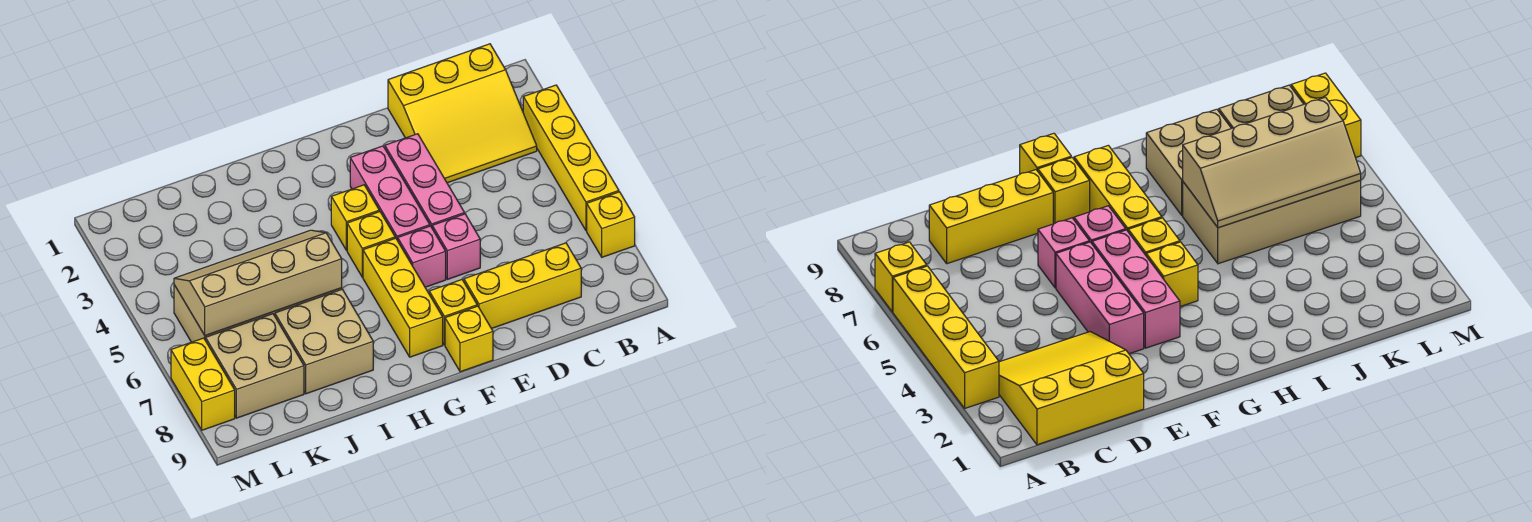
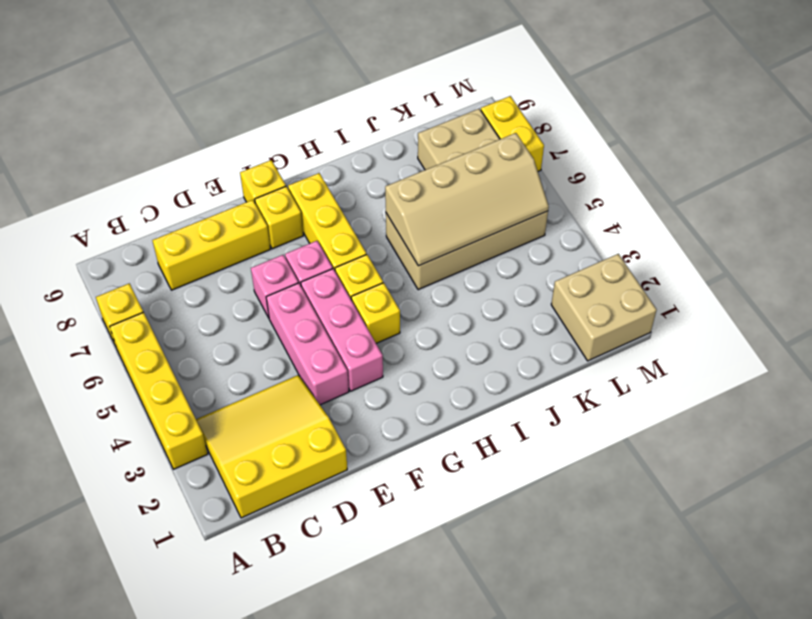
tan brick I7:J8 level 1 -> tan brick L1:M2 level 1

